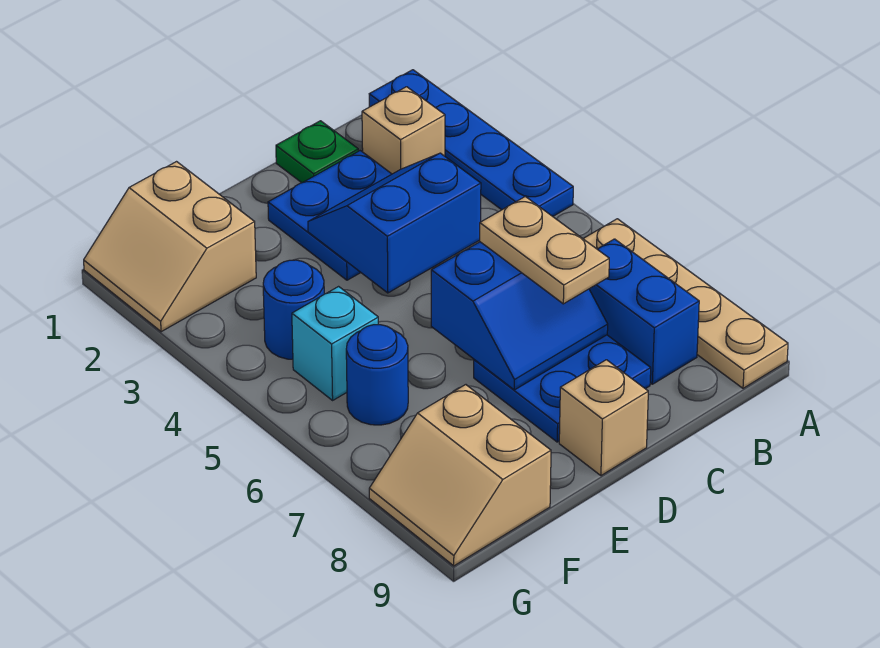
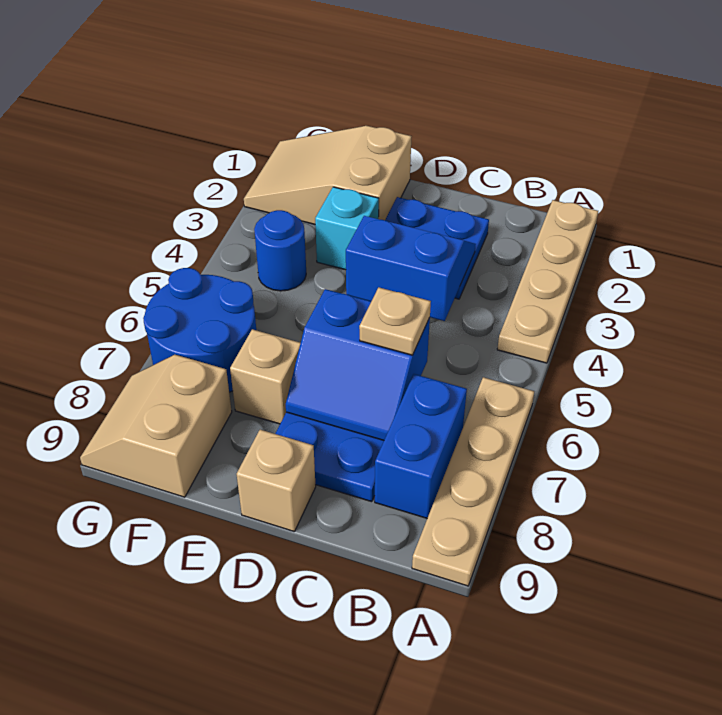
blue plate A1:A4 level 1 -> tan plate A1:A4 level 1
tan brick B2 level 1 -> tan brick E7 level 1
green plate C1 level 1 -> none
tan plate C6:C7 level 3 -> tan plate C6 level 3
tan slope F1:G2 level 1 top F -> tan slope E1:G2 level 1 top E
cyan brick F5 level 1 -> cyan brick E3 level 1
blue round brick F6 level 1 -> blue round brick F6:G7 level 1

